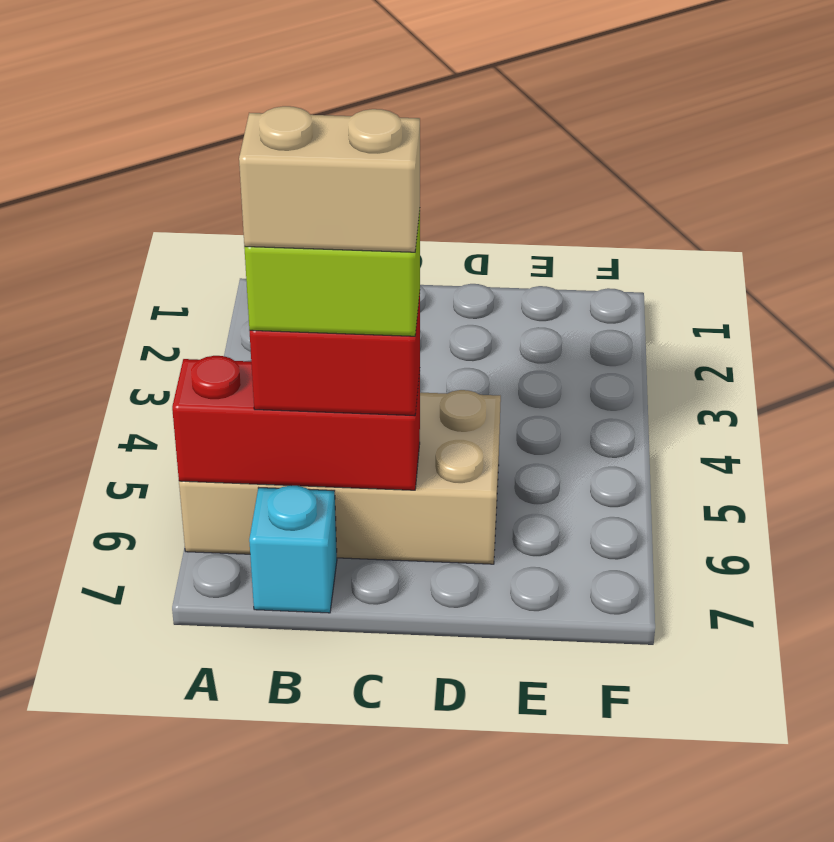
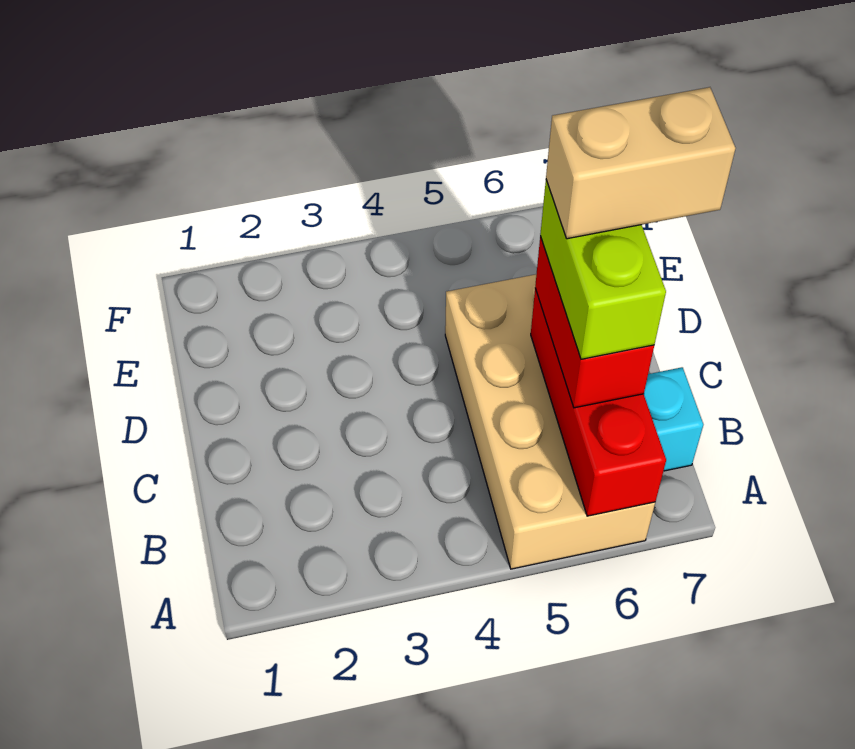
tan brick B6:C6 level 5 -> tan brick C6:C7 level 5

